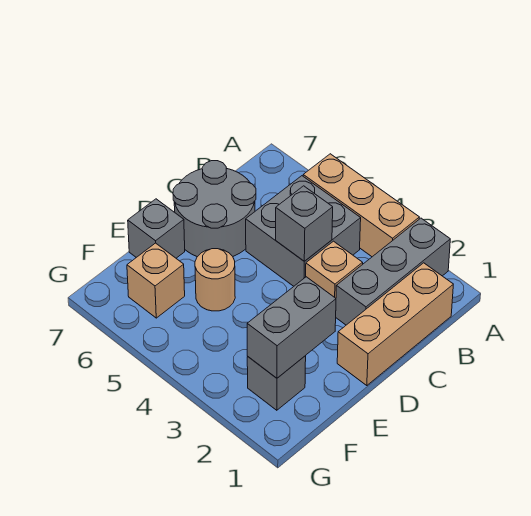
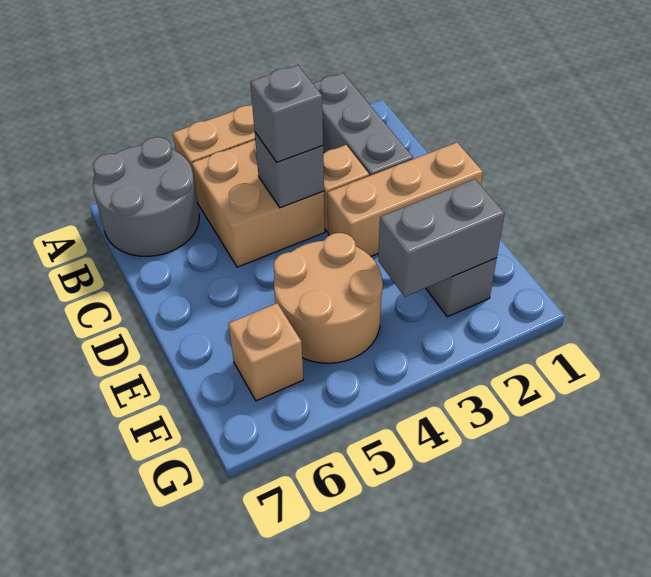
tan brick B1:D1 level 1 -> tan brick D1:D3 level 1
grey brick B4:C5 level 1 -> tan brick B4:C5 level 1
grey round brick C6:D7 level 1 -> grey round brick A6:B7 level 1
grey brick E2:F2 level 2 -> grey brick F2:F3 level 2
tan round brick E5 level 1 -> tan round brick E4:F5 level 1
grey brick E7 level 1 -> grey brick C4 level 3

